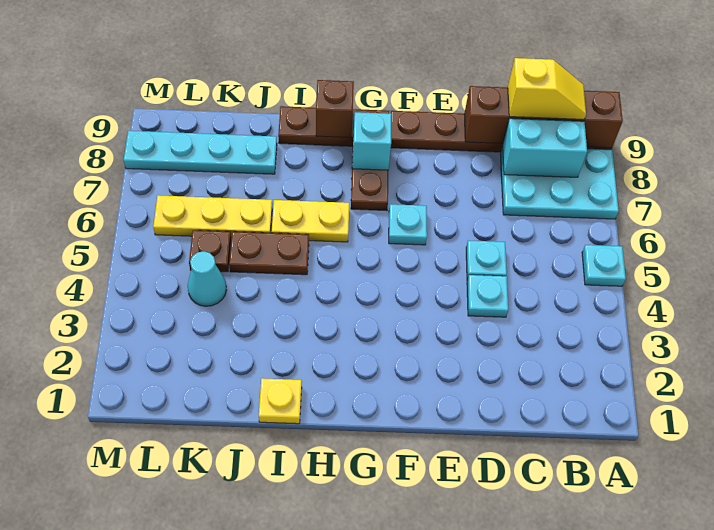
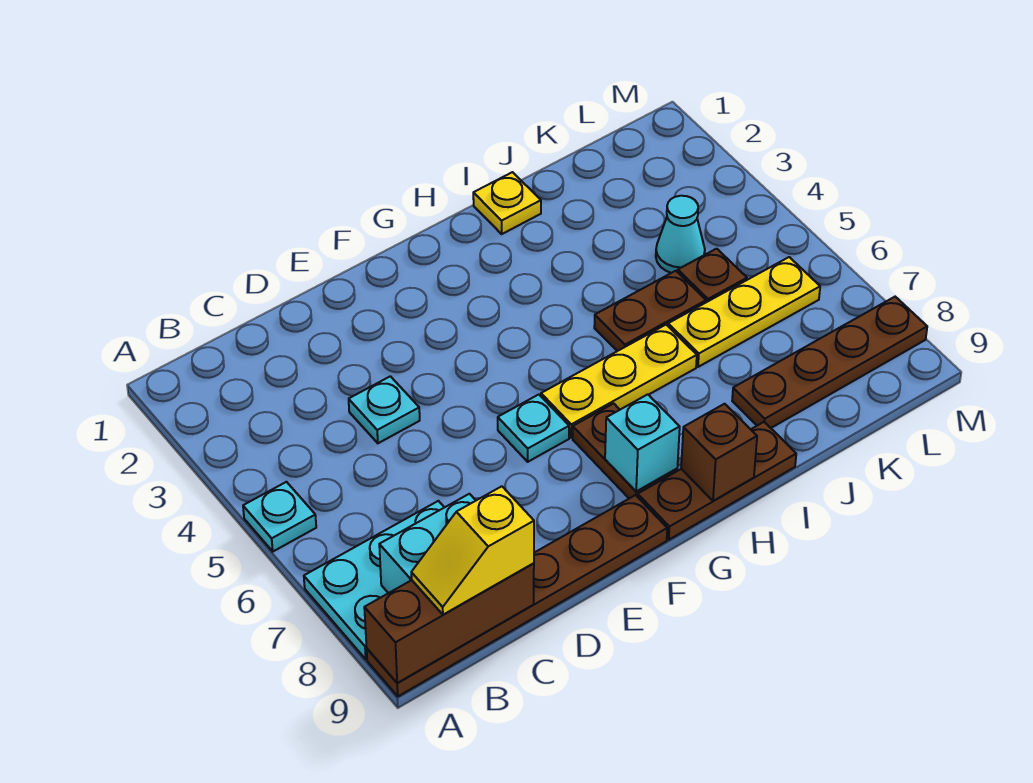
brown brick A9:D9 level 2 -> brown brick A9:C9 level 2
cyan plate D5 level 1 -> none
yellow plate H6:I6 level 1 -> yellow plate G6:I6 level 1
cyan plate J8:M8 level 1 -> brown plate J8:M8 level 1

